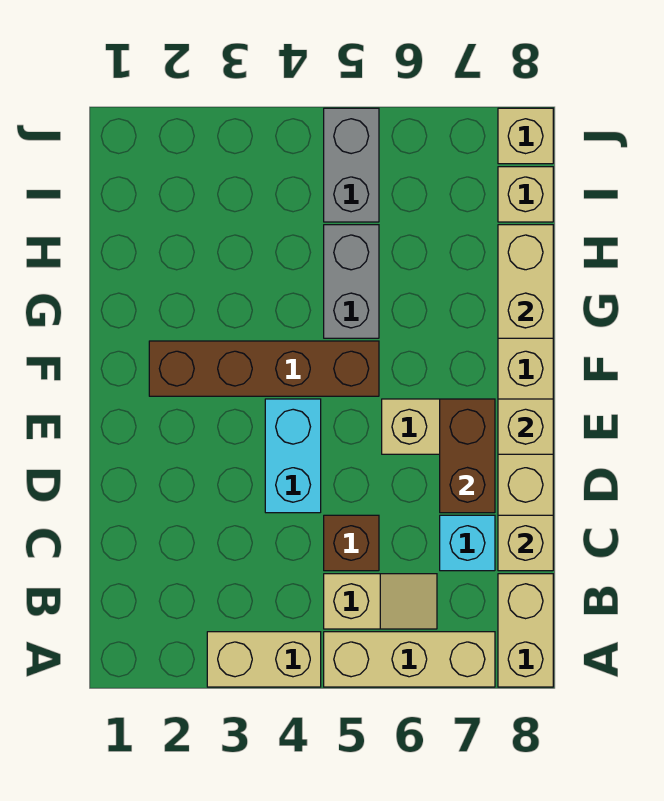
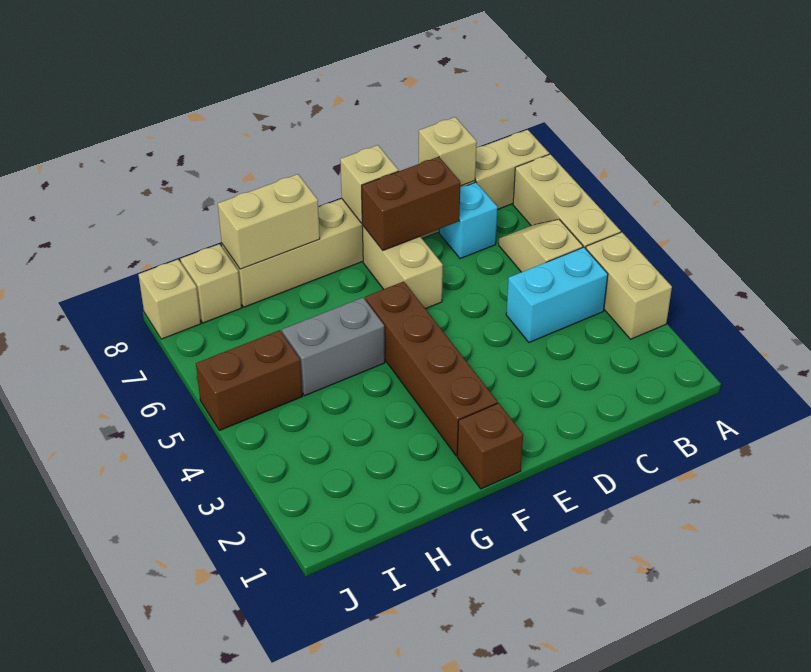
brown brick C5 level 1 -> brown brick F1 level 1
cyan brick D4:E4 level 1 -> cyan brick B4:C4 level 1
grey brick I5:J5 level 1 -> brown brick I5:J5 level 1

